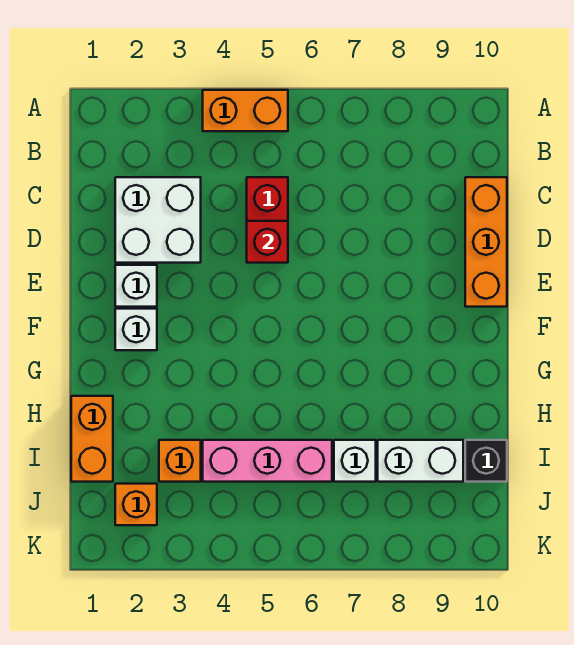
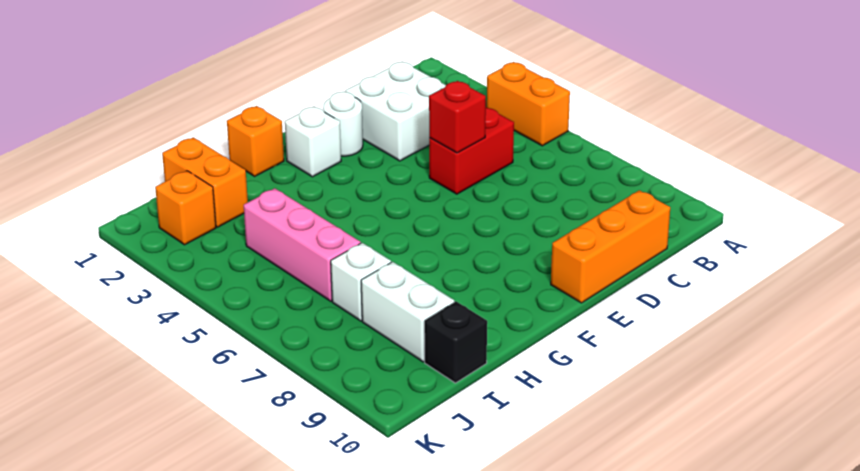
white brick E2 level 1 -> white round brick E2 level 1
orange brick H1:I1 level 1 -> orange brick I1:I2 level 1
orange brick I3 level 1 -> orange brick G1 level 1

